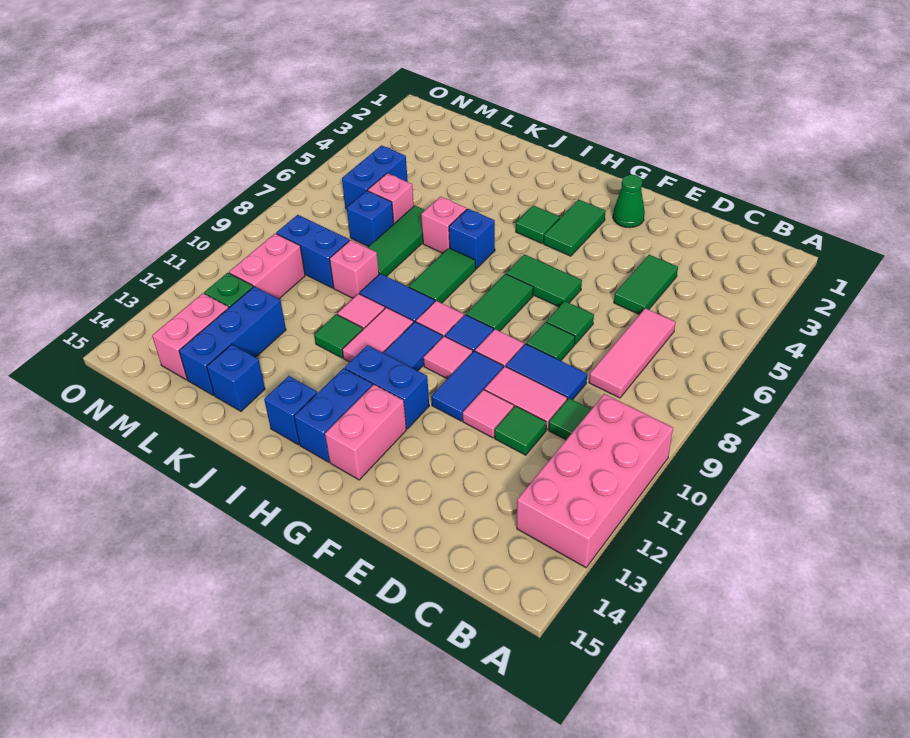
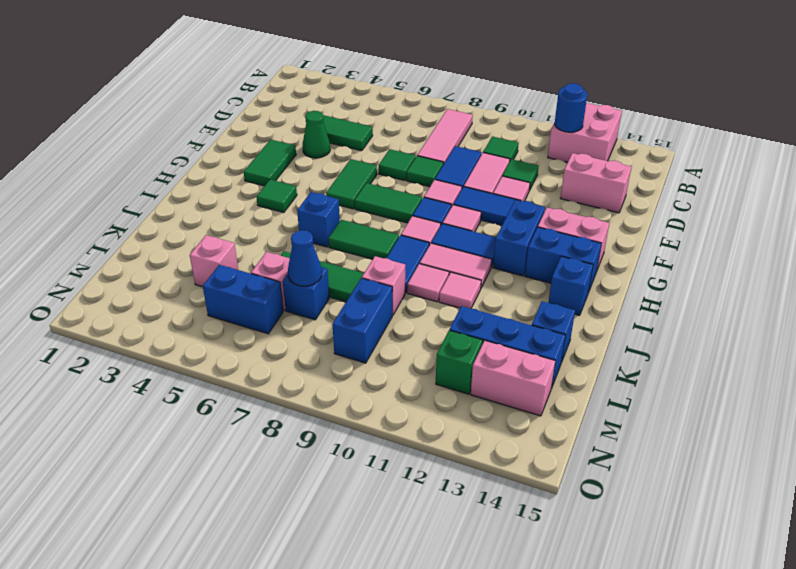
pink brick A10:B13 level 1 -> pink brick A12:B13 level 1
none -> blue round brick B12 level 2
pink tile C6:C8 level 1 -> pink tile B8:D8 level 1
green cone F2 level 1 -> green cone E4 level 1
green tile G3:G4 level 1 -> green tile F3:G3 level 1
pink brick J6 level 1 -> pink brick L4 level 1
green tile J11 level 1 -> pink tile J11 level 1
none -> blue cone L7 level 2
pink brick M10:M11 level 1 -> pink brick D13:D14 level 1

